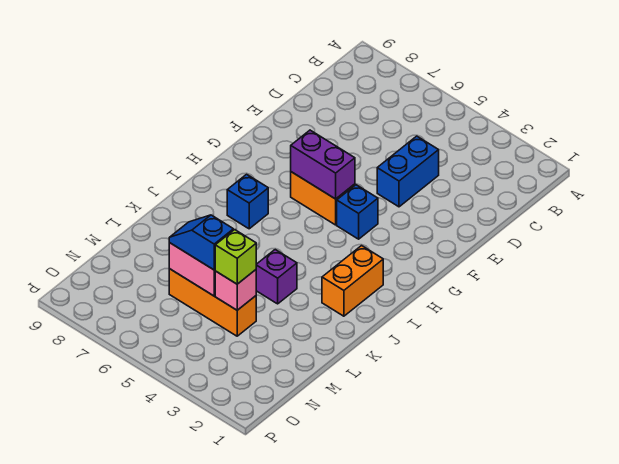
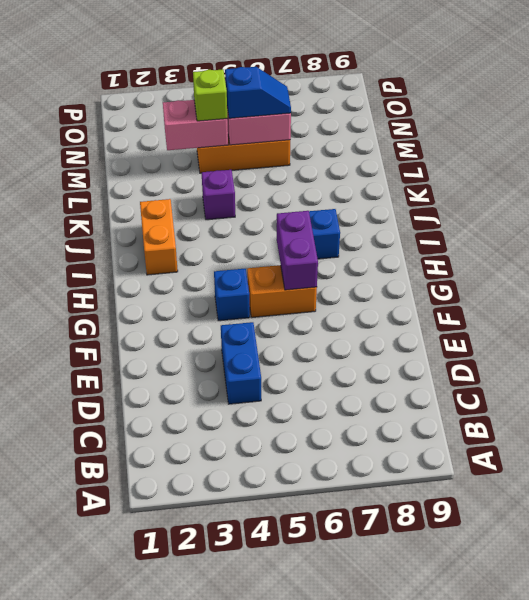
purple brick G5:G6 level 2 -> purple brick G6:H6 level 2
pink brick M4 level 2 -> pink brick M3:M4 level 2

